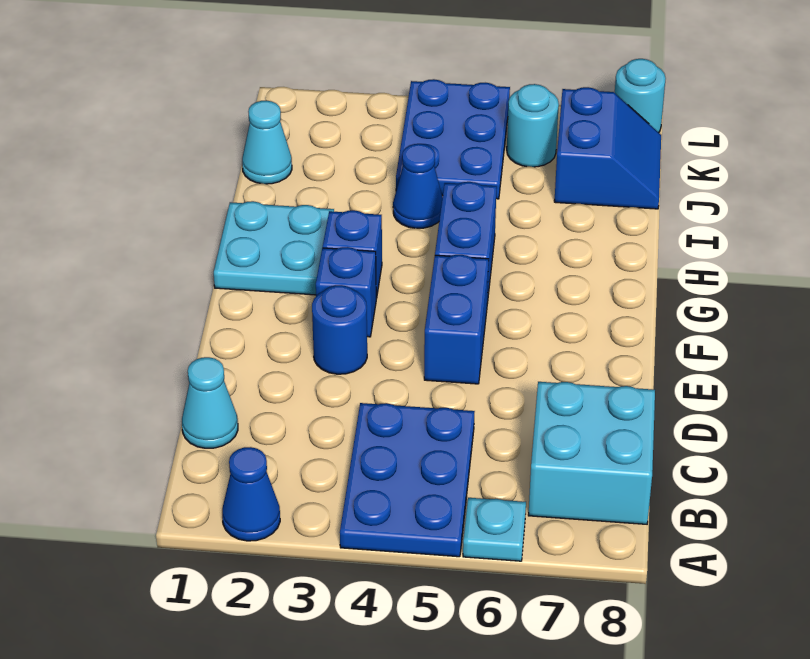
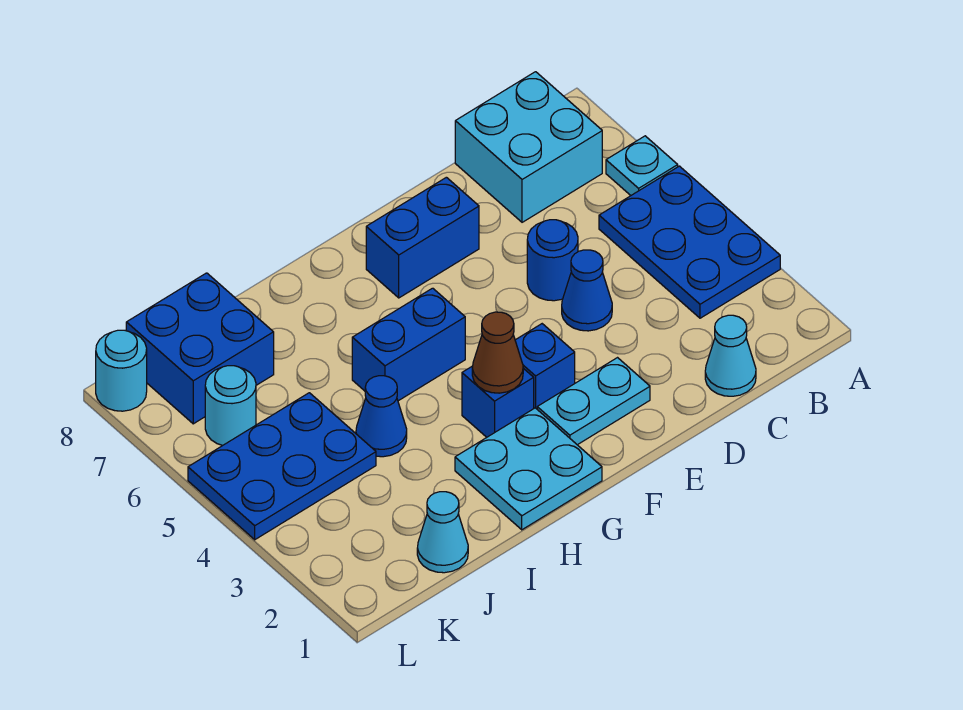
blue cone A2 level 1 -> blue cone D4 level 1
blue plate A4:C5 level 1 -> blue plate A3:B5 level 1
none -> cyan plate E2:F2 level 1
blue round brick E3 level 1 -> blue round brick D5 level 1
blue brick E5:F5 level 1 -> blue brick E7:F7 level 1
none -> brown cone G3 level 2
blue slope J7:K8 level 1 top 7 -> blue brick J7:K8 level 1

